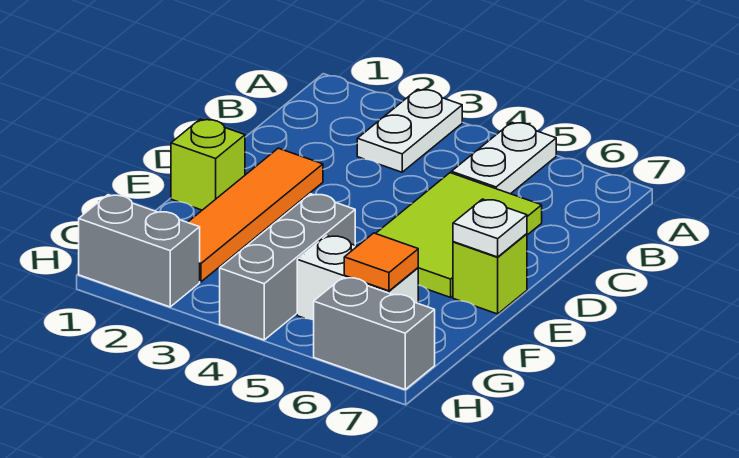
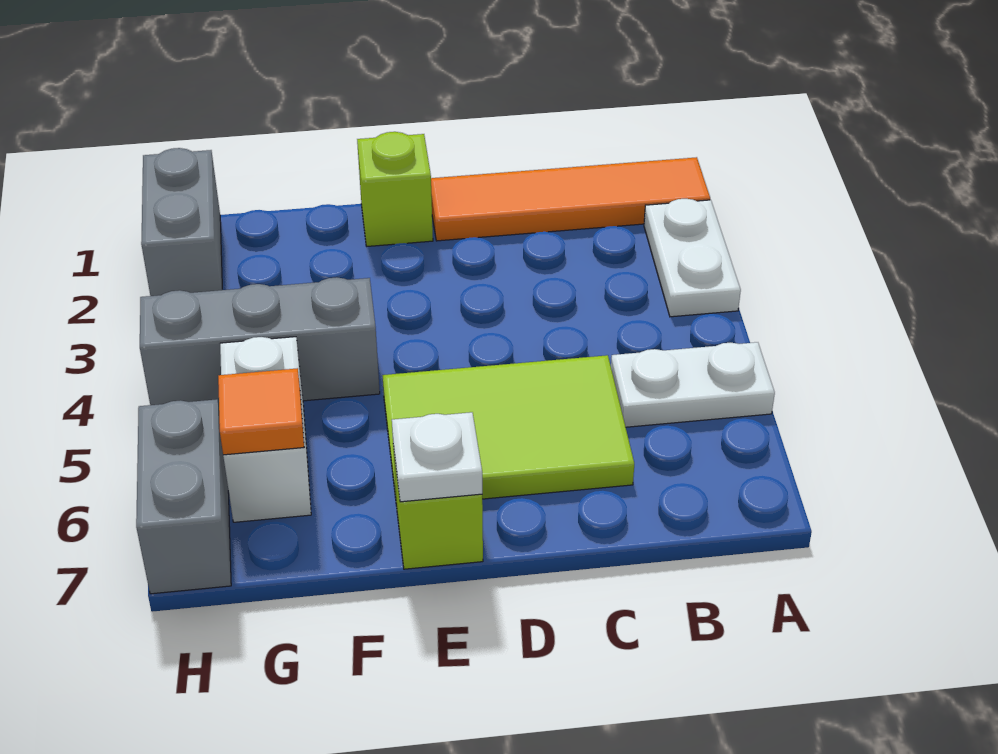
white plate A3:B3 level 1 -> white plate A2:A3 level 1
orange tile D2:G2 level 1 -> orange tile A1:D1 level 1

